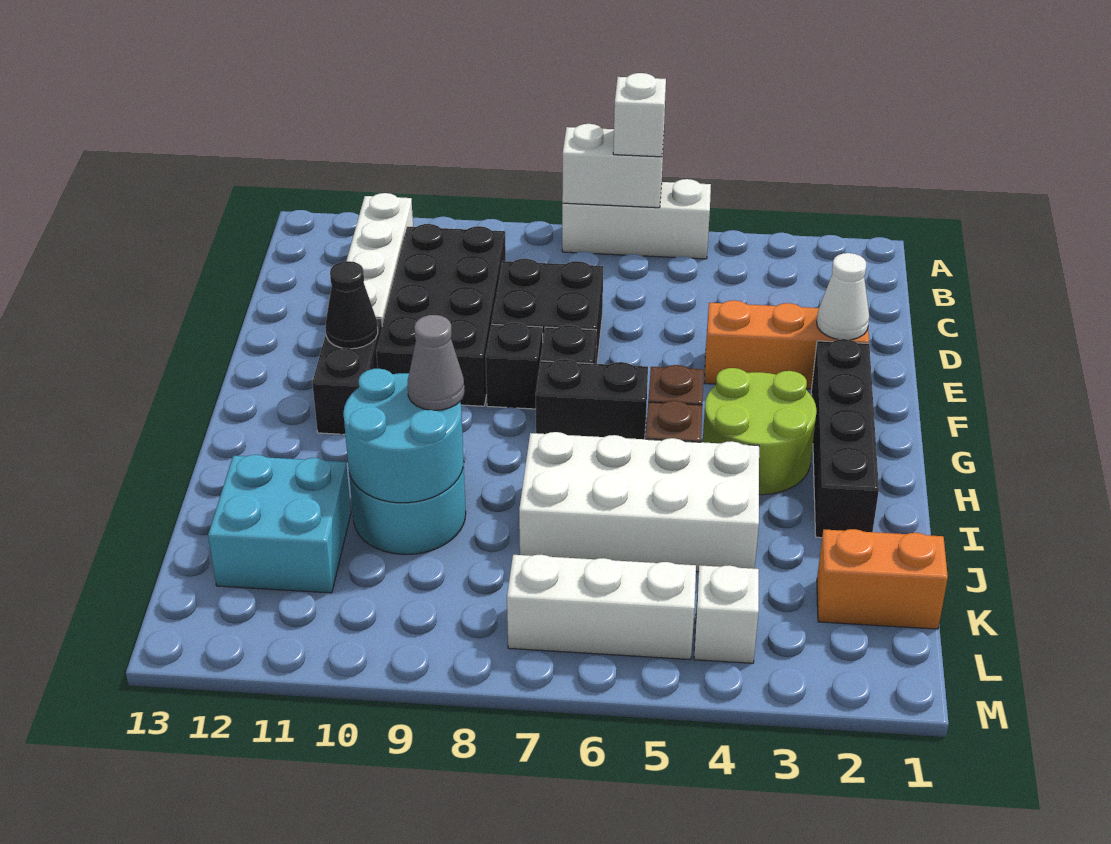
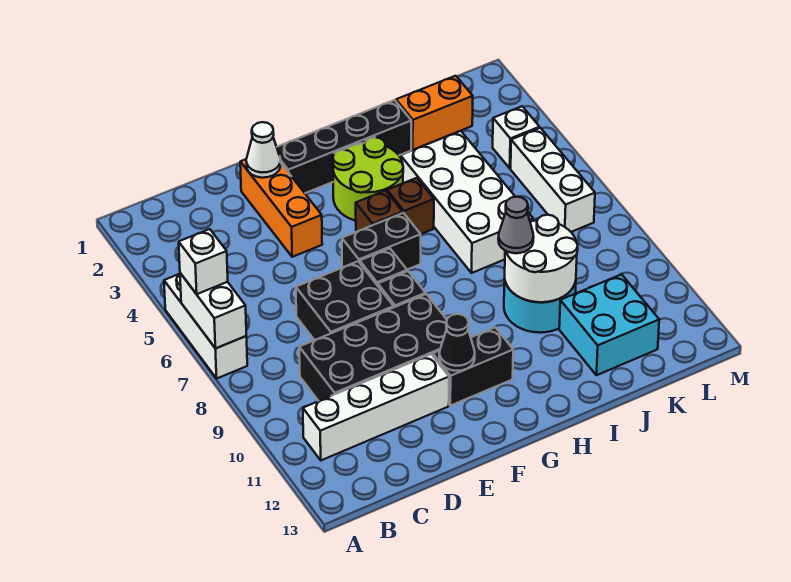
black brick G6:G7 level 1 -> black brick F6:G6 level 1
cyan round brick I9:J10 level 2 -> white round brick I9:J10 level 2
orange brick K1:K2 level 1 -> orange brick J2:K2 level 1

